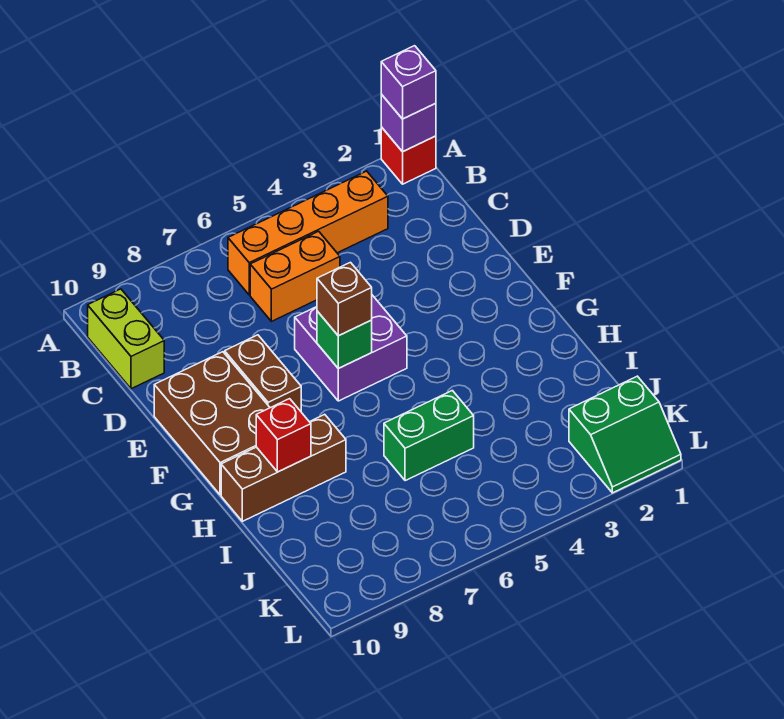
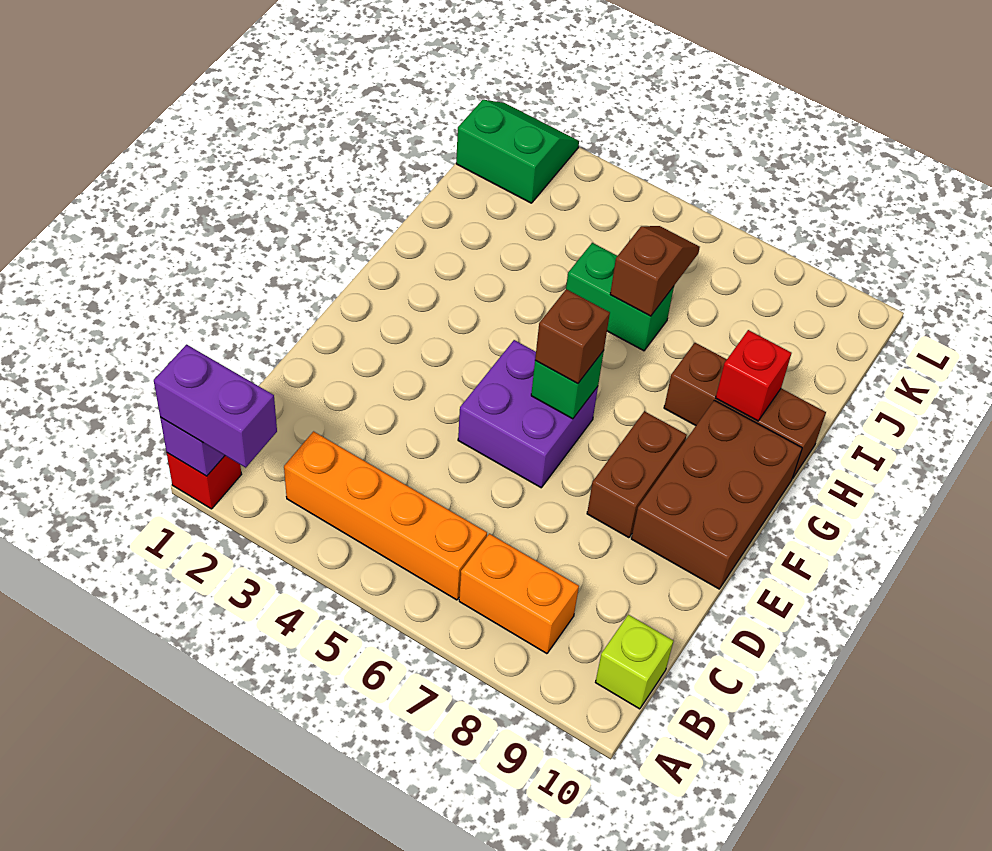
purple brick A1 level 3 -> purple brick A1:A2 level 3
lime brick B10:C10 level 1 -> lime brick B10 level 1
orange brick C5:C6 level 1 -> orange brick B7:B8 level 1
none -> brown slope I6:J6 level 2 top I

